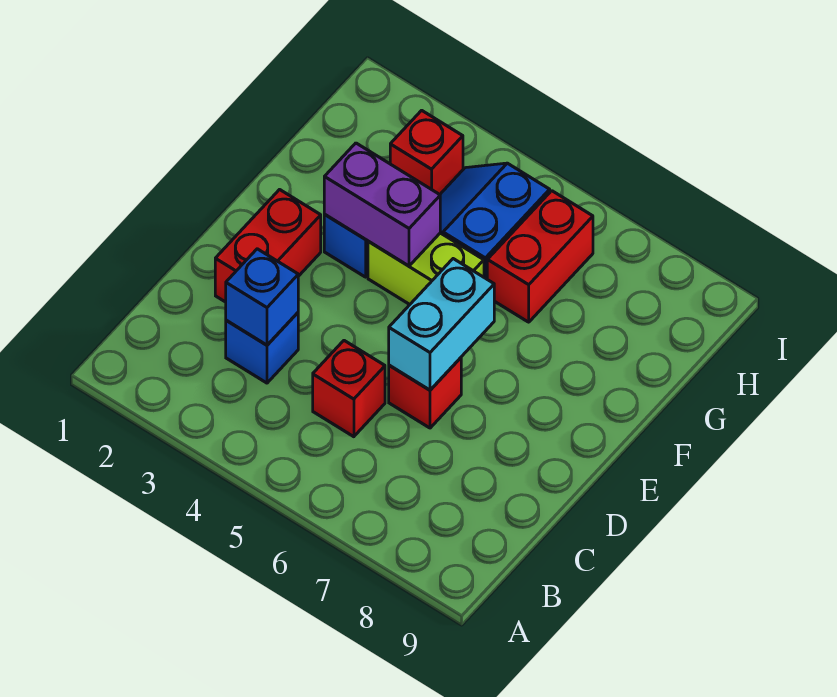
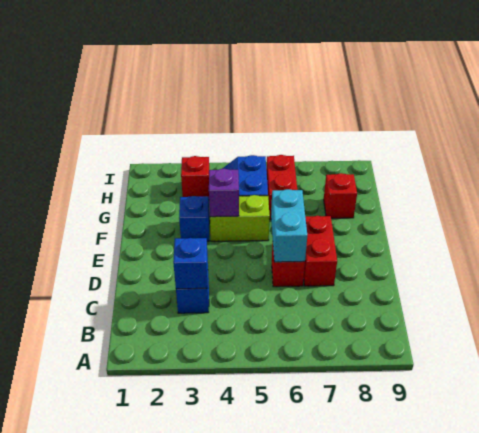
red brick C5 level 1 -> red brick G8 level 1
red brick D2:E2 level 1 -> red brick D7:E7 level 1
purple brick F3:F4 level 2 -> purple brick F4 level 2

